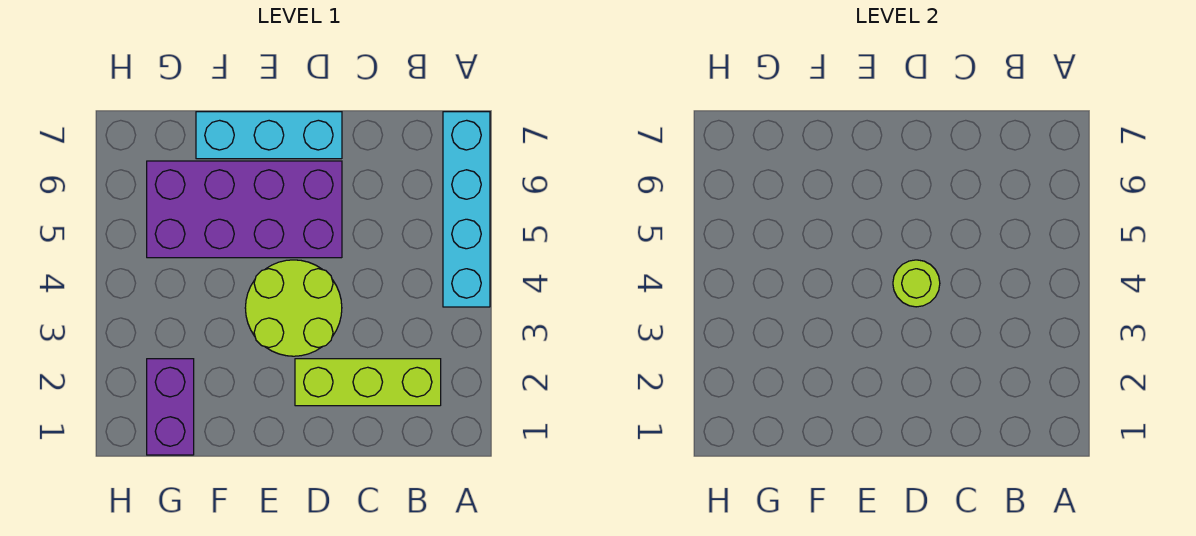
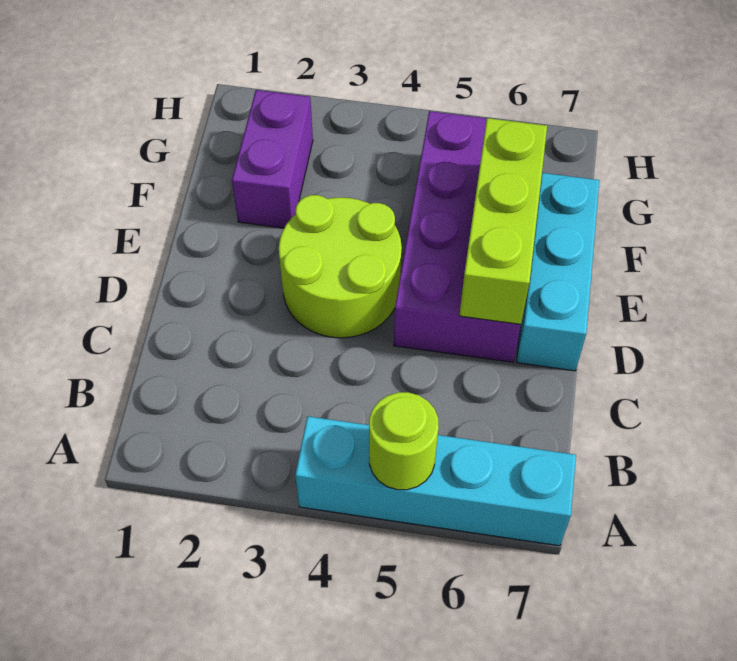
lime brick B2:D2 level 1 -> lime brick D6:F6 level 2
lime round brick D4 level 2 -> lime round brick A5 level 2
purple brick G1:G2 level 1 -> purple brick F2:G2 level 1

